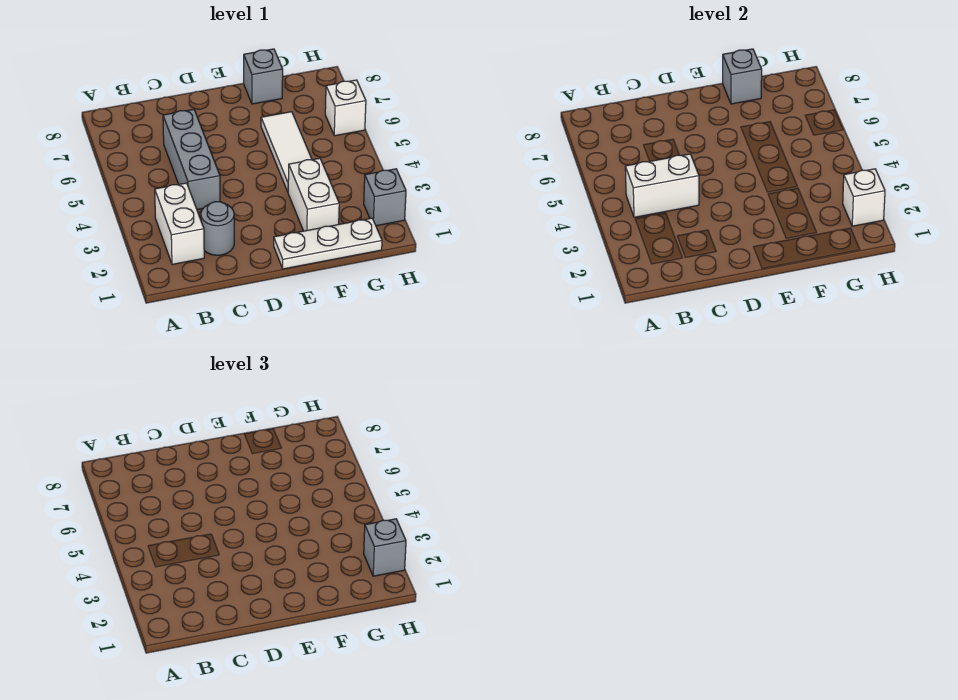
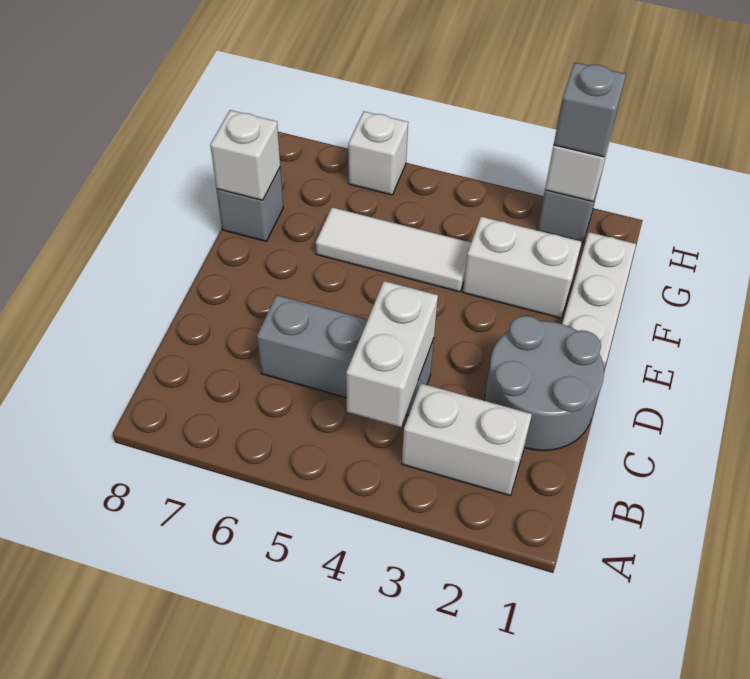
grey round brick C2 level 1 -> grey round brick C1:D2 level 1
grey brick F8 level 2 -> white brick F8 level 2

